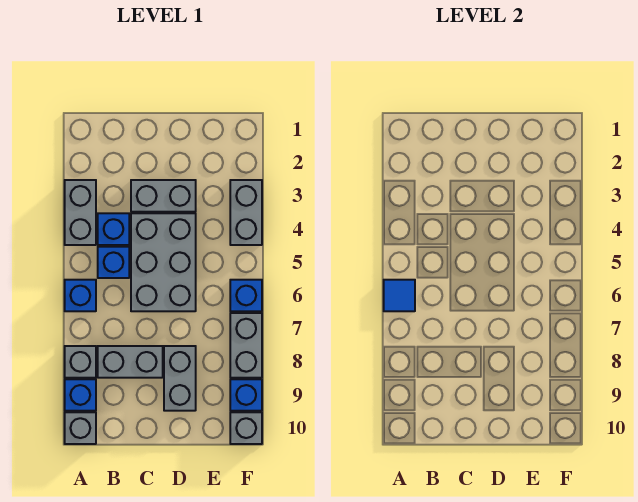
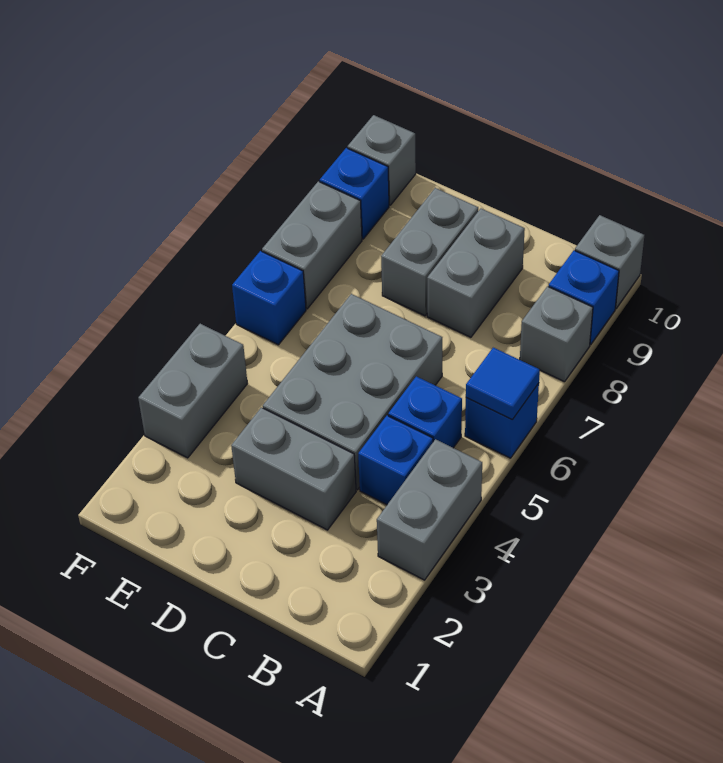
grey brick B8:C8 level 1 -> grey brick C8:C9 level 1

